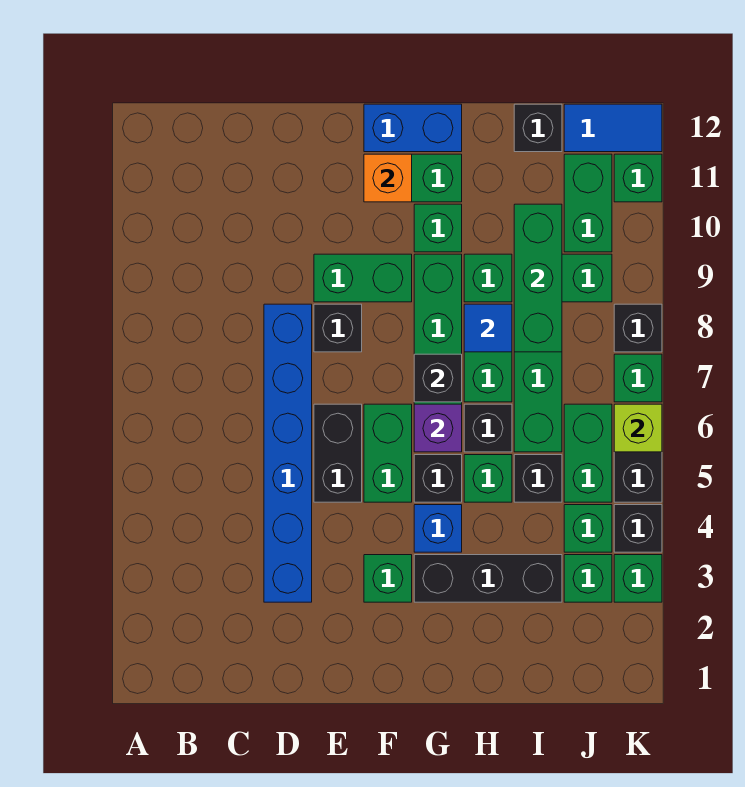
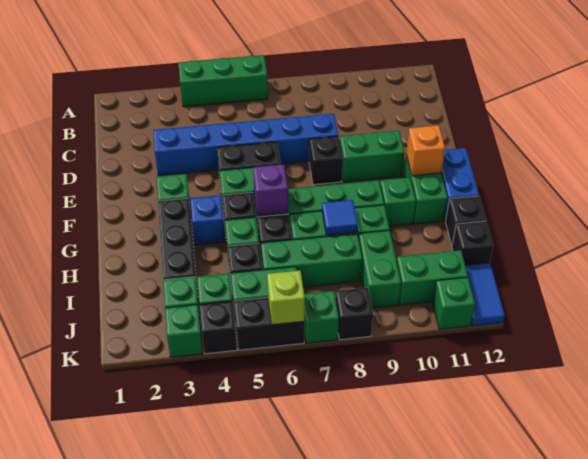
green brick E9:F9 level 1 -> green brick E9:E10 level 1
black brick G7 level 2 -> black brick H12 level 1
green brick I8:I10 level 2 -> green brick A4:A6 level 1

